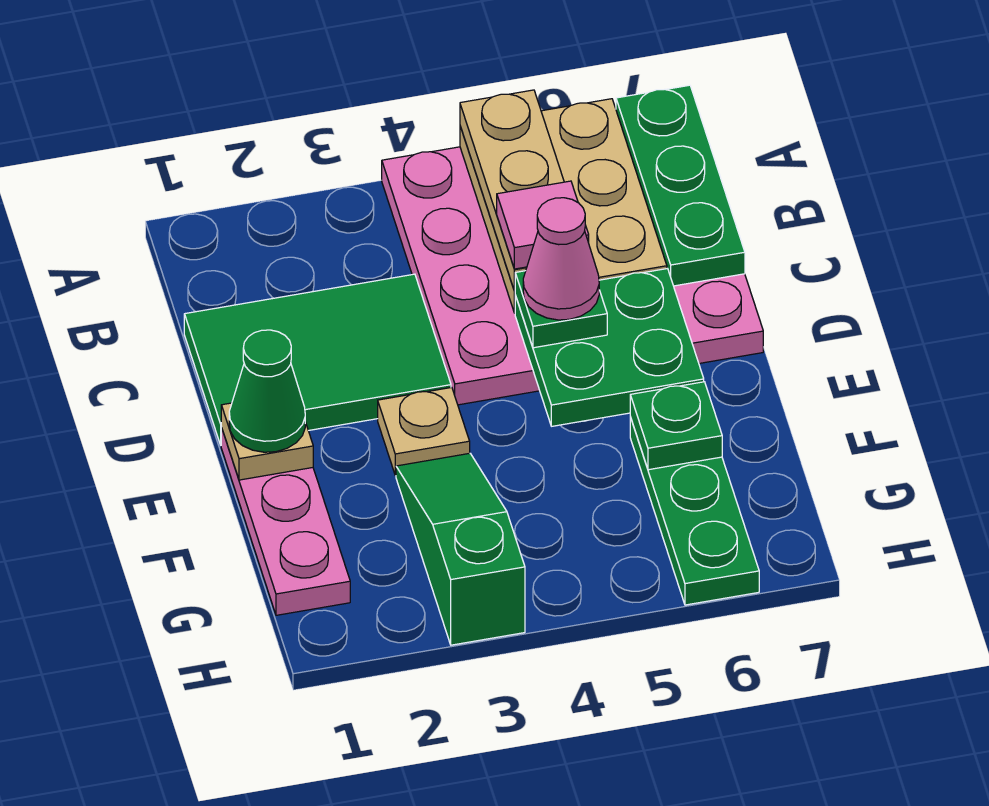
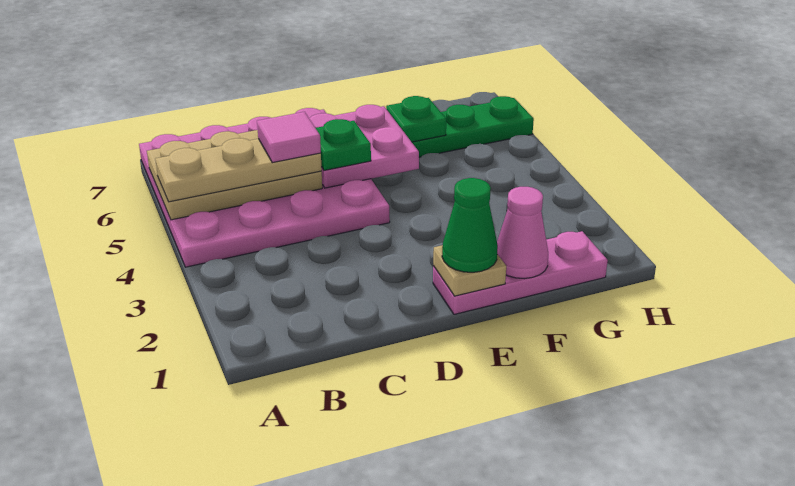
green plate A7:C7 level 2 -> none
green tile C1:D3 level 1 -> none
green plate D5:E6 level 2 -> pink plate D5:E6 level 2
pink cone D5 level 4 -> pink cone F1 level 2
tan plate E3 level 1 -> none
green slope F3:H3 level 1 top H -> none

